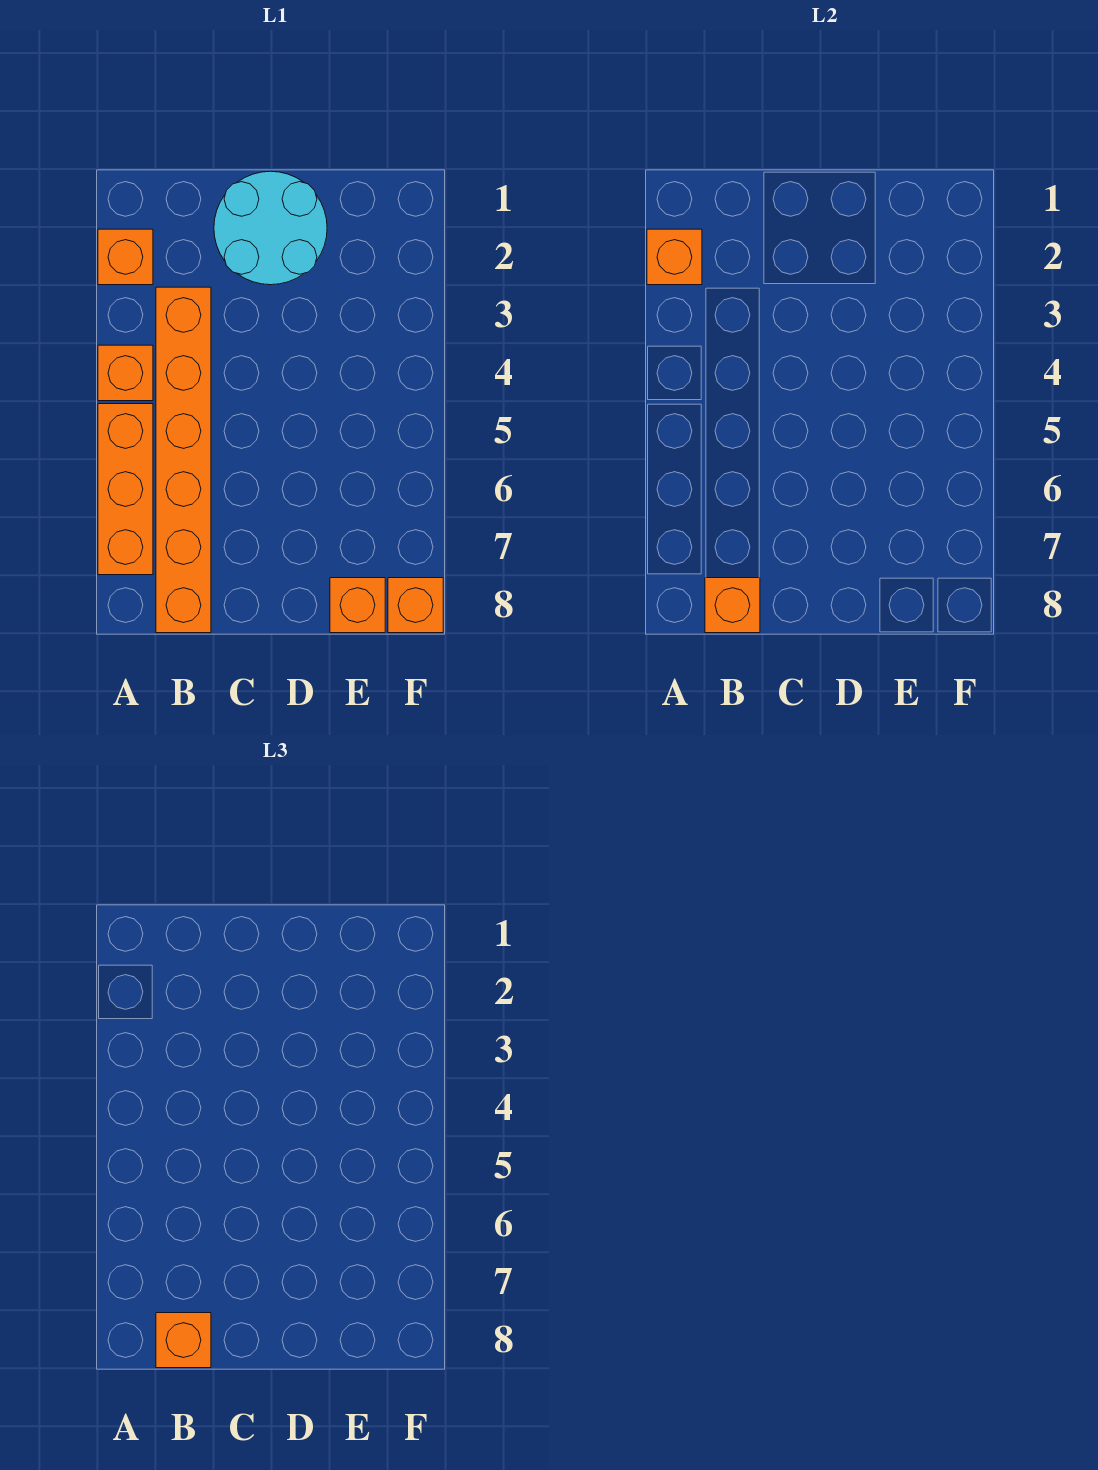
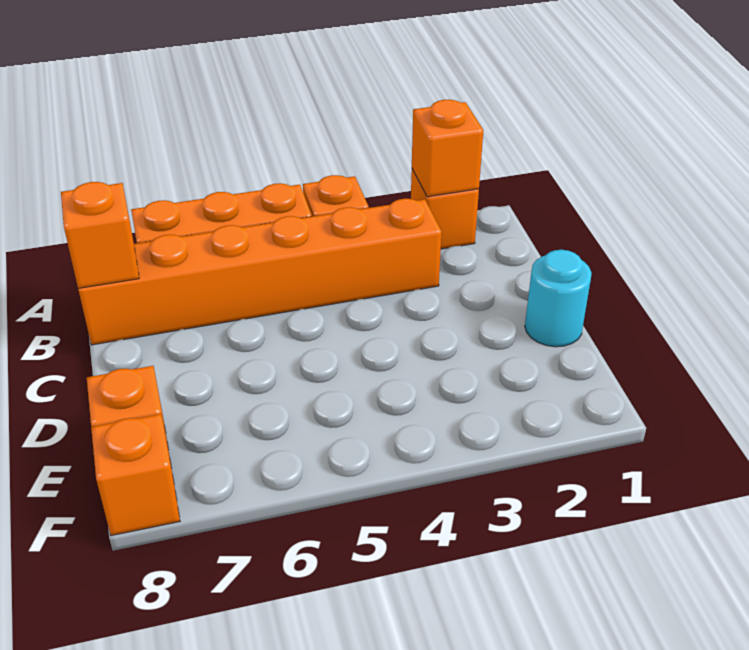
orange brick B8 level 3 -> none
cyan round brick C1:D2 level 1 -> cyan round brick D1 level 1

